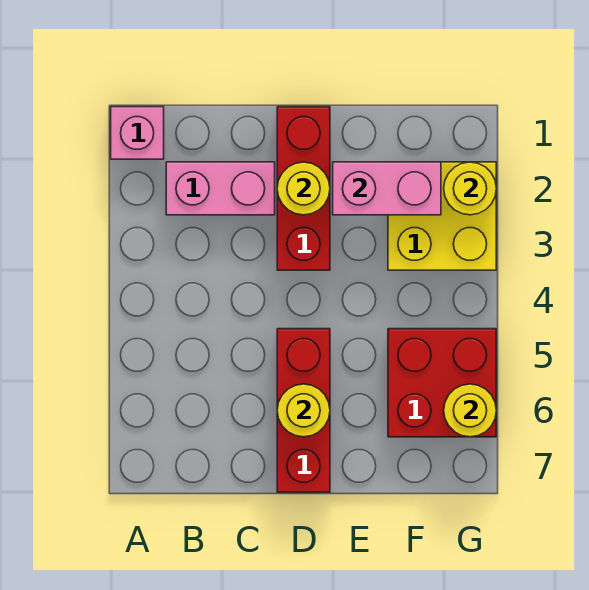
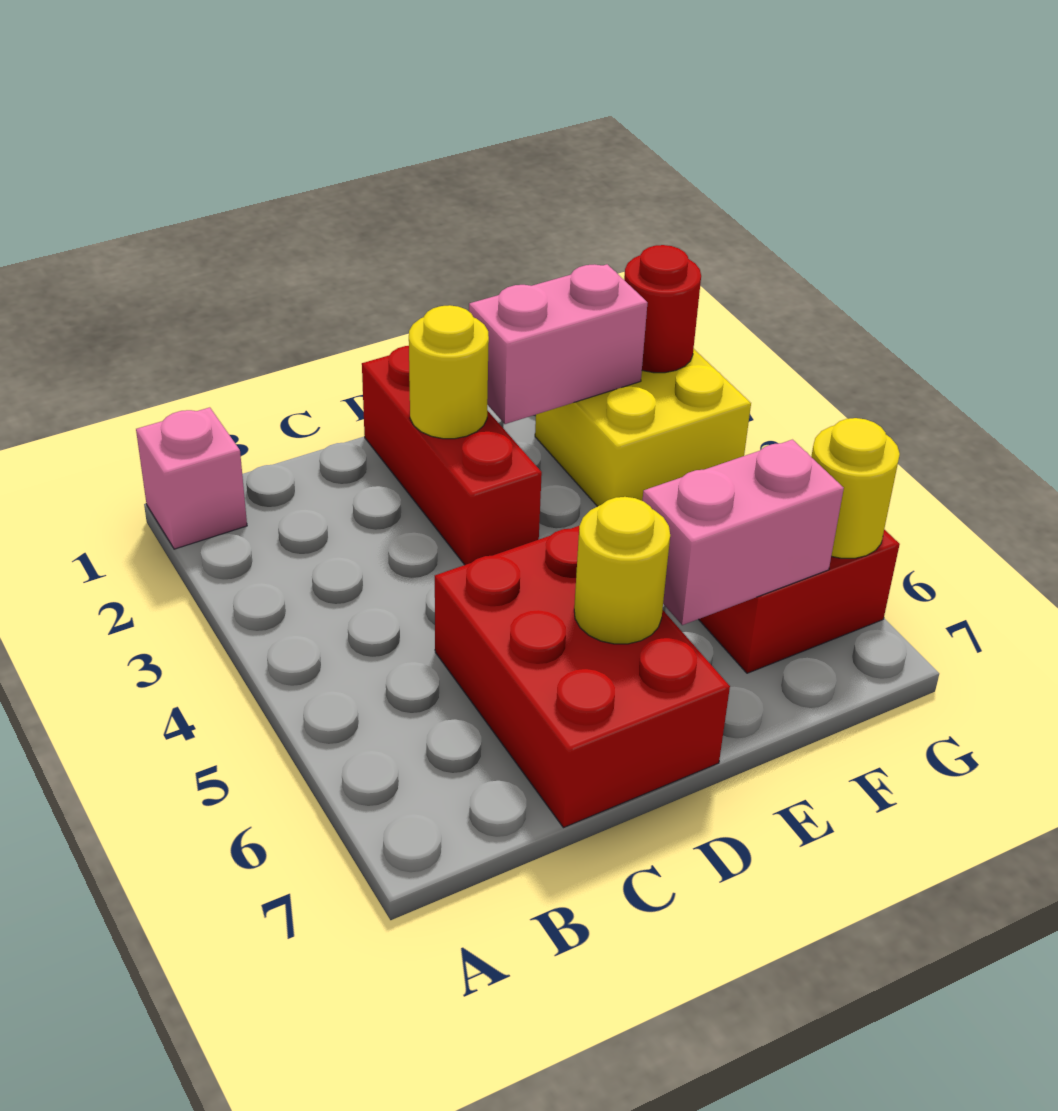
pink brick B2:C2 level 1 -> pink brick E6:F6 level 2
red brick D5:D7 level 1 -> red brick C5:D7 level 1
yellow round brick G2 level 2 -> red round brick G2 level 2

